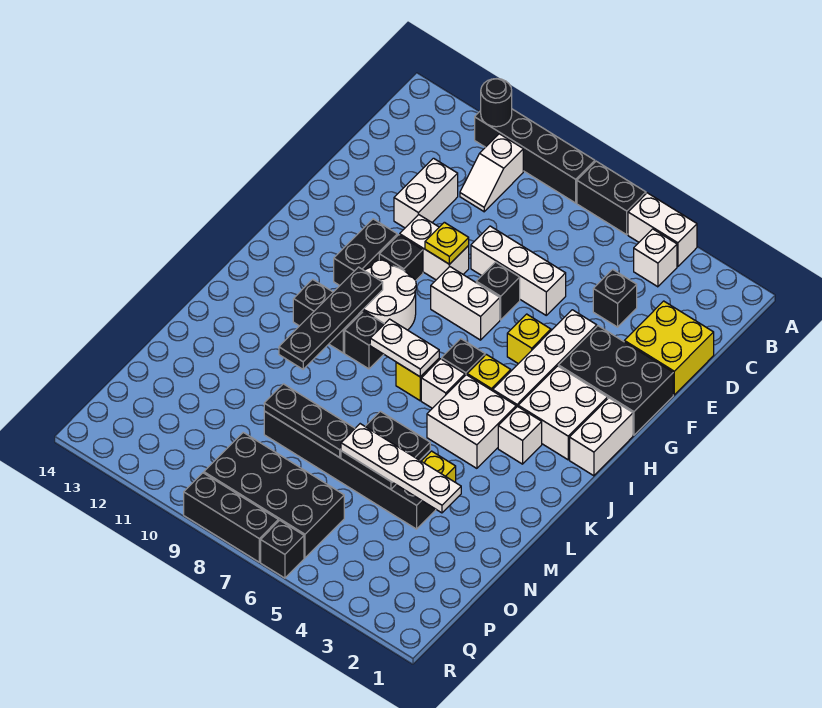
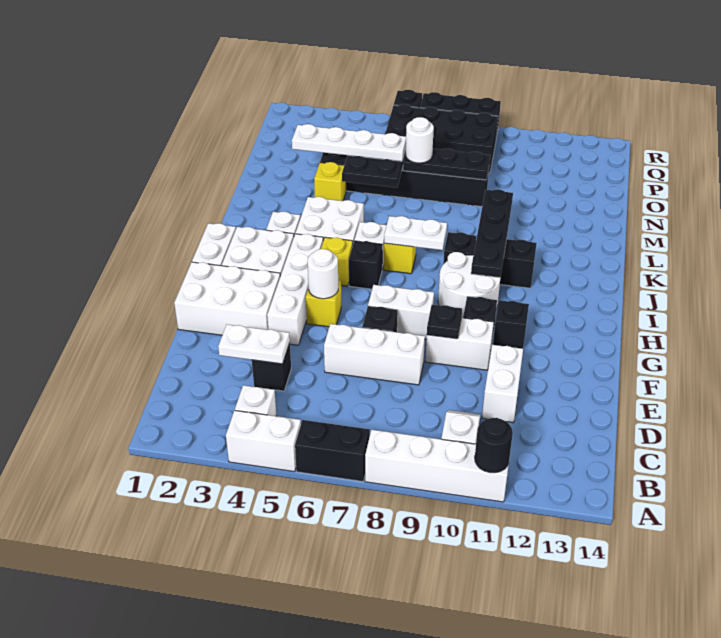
black brick A8:A11 level 1 -> white brick A8:A11 level 1
yellow brick D1:E2 level 1 -> none
none -> white plate D3:D4 level 2
black brick F1:G3 level 1 -> white brick F1:G3 level 1
yellow plate F9 level 2 -> black plate F9 level 2
none -> white round brick G5 level 2
black brick G11:H11 level 1 -> black brick G11 level 1
none -> white round brick N7 level 3

